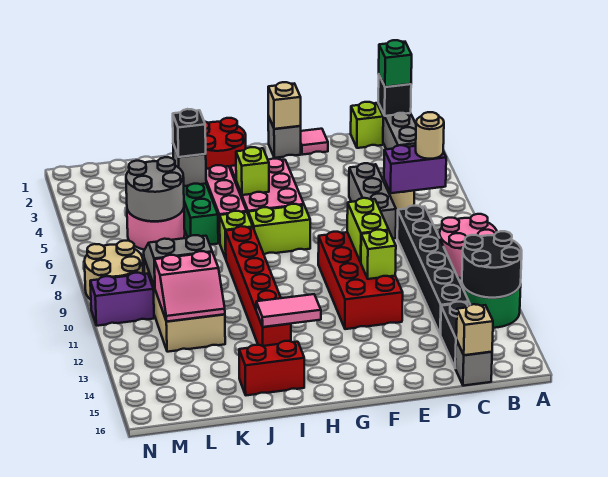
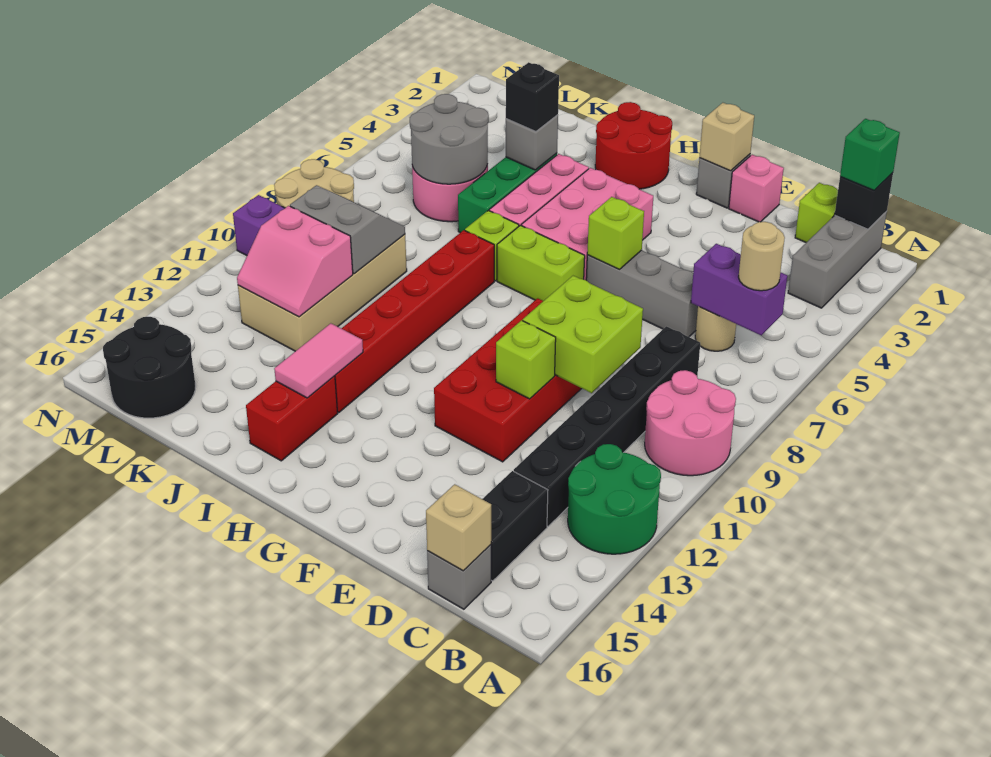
black round brick A12:B13 level 2 -> black round brick L15:M16 level 1
grey brick D5:D7 level 1 -> grey brick D6:F6 level 1
pink tile E1 level 1 -> pink brick E1 level 1
lime brick E9:E10 level 2 -> lime brick D9:E10 level 2
lime brick H5 level 2 -> lime brick F6 level 2
pink tile H13:I13 level 2 -> pink tile I13:I14 level 2
red brick I15:J15 level 1 -> red brick I14:I15 level 1

